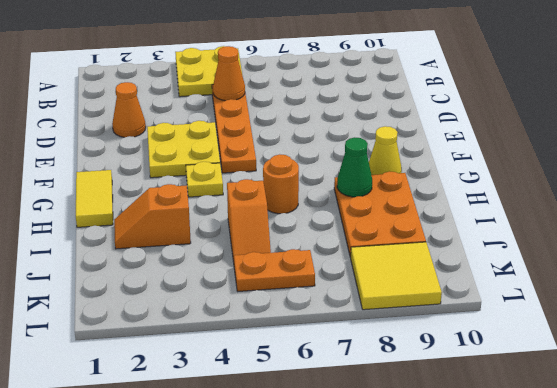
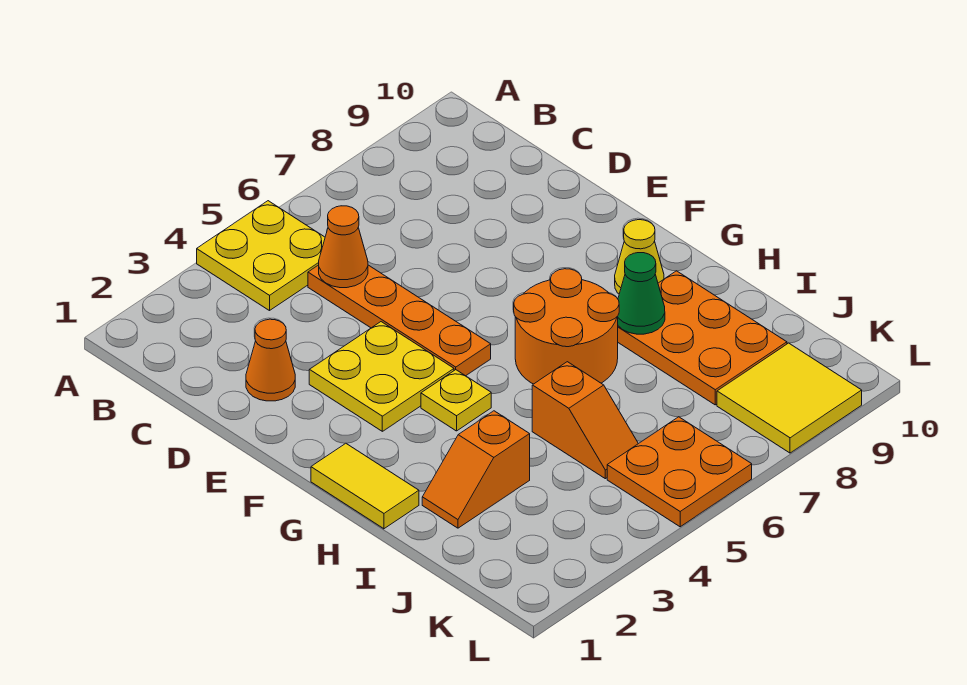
orange round brick H6 level 1 -> orange round brick G6:H7 level 1
orange plate K5:K6 level 1 -> orange plate K5:L6 level 1

